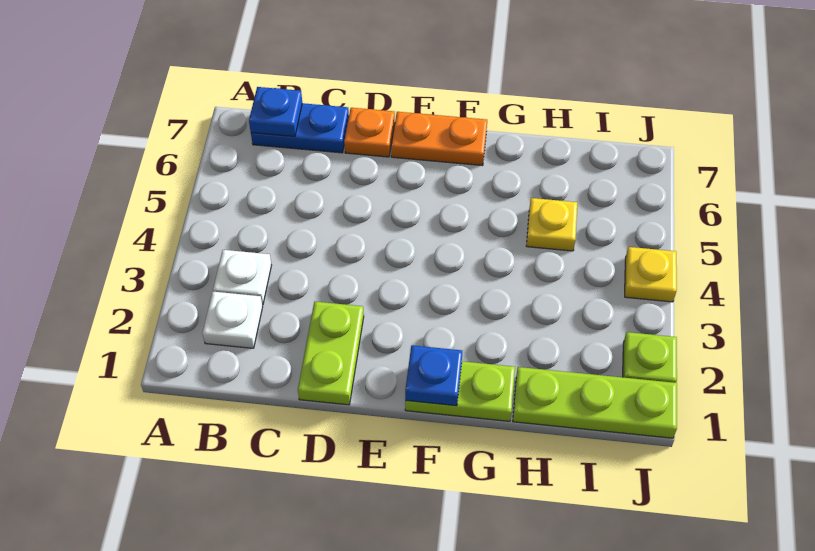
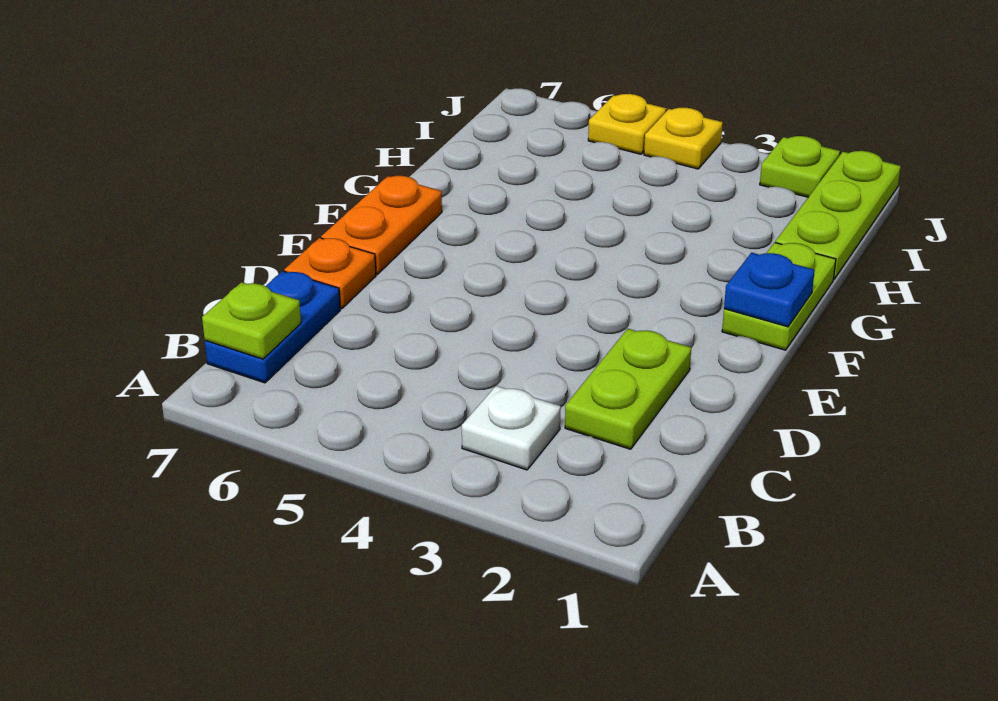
white plate B2 level 1 -> none
blue plate B7 level 2 -> lime plate B7 level 2
lime plate D1:D2 level 1 -> lime plate C2:D2 level 1
yellow plate H5 level 1 -> yellow plate J5 level 1

